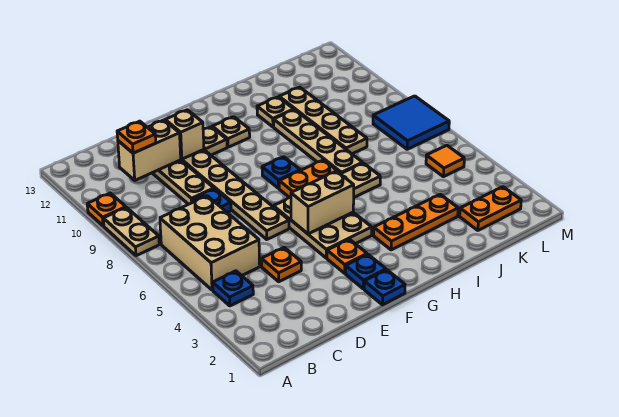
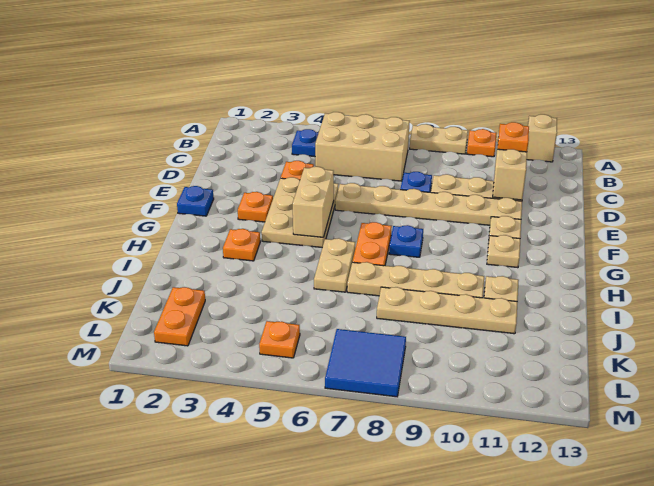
tan brick E11 level 2 -> tan brick A12 level 1
blue plate F2 level 1 -> none
tan plate F4:G6 level 1 -> tan plate E4:G5 level 1
orange plate H3:J3 level 1 -> orange plate H3 level 1
orange tile L5 level 1 -> orange plate L5 level 1

